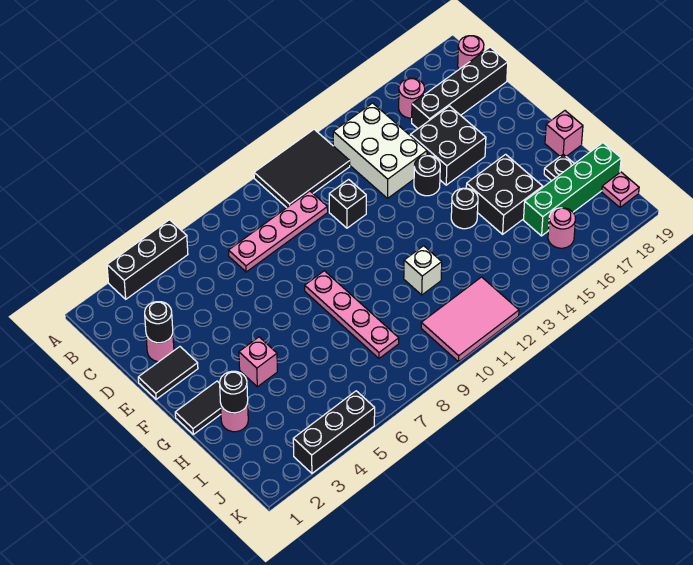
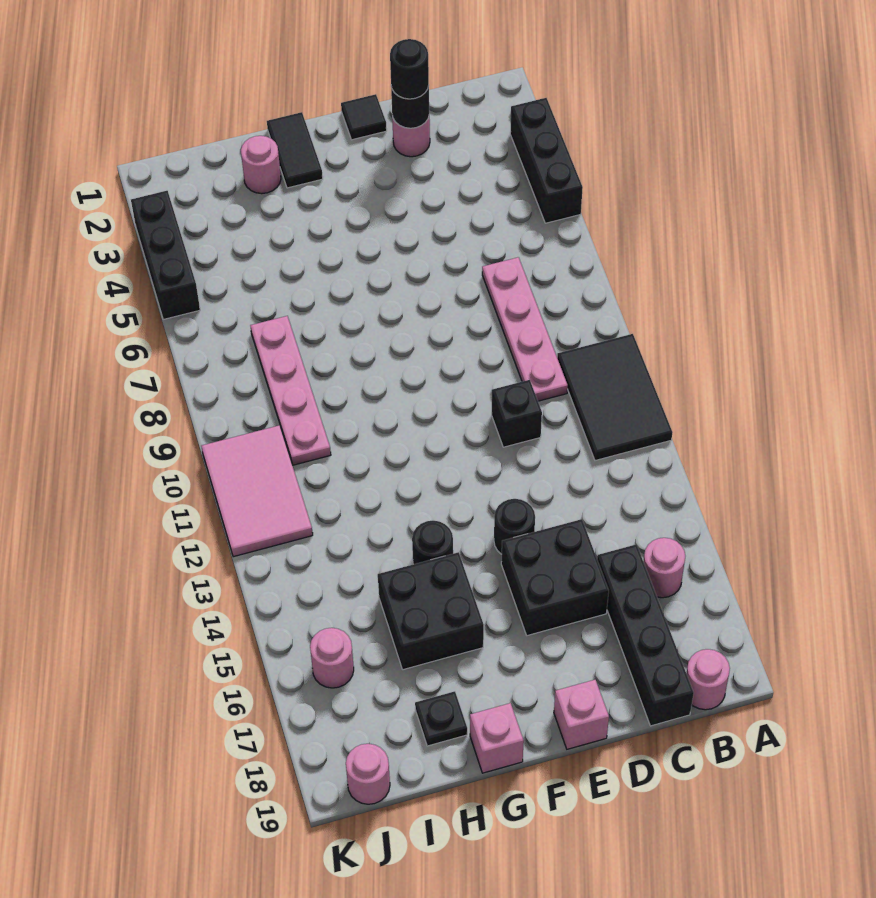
white brick B13:D14 level 1 -> none
black tile E1:E2 level 1 -> black tile E1 level 1
pink plate F8:I8 level 1 -> pink plate I7:I10 level 1
pink brick G4 level 1 -> pink brick E19 level 1
black round brick H2 level 2 -> black round brick D2 level 3
white brick H11 level 1 -> none
green brick I16:I19 level 1 -> none
pink plate J19 level 1 -> pink round brick J19 level 1

